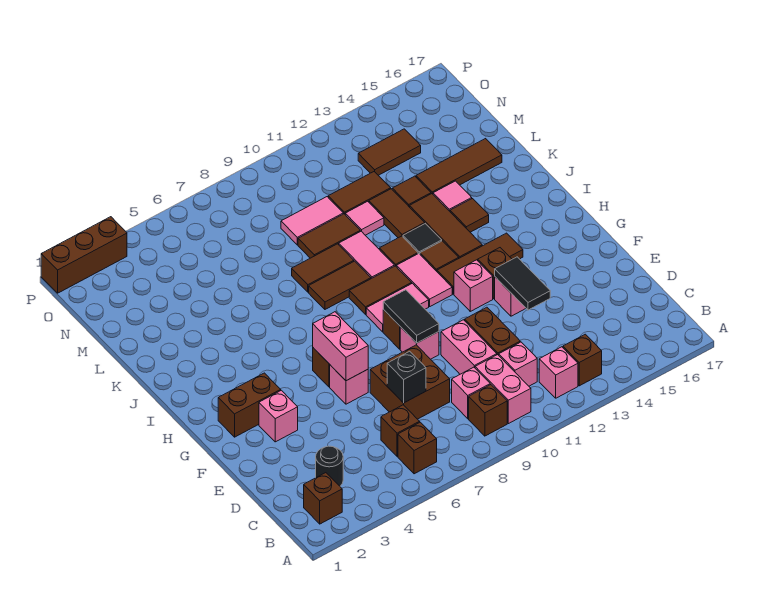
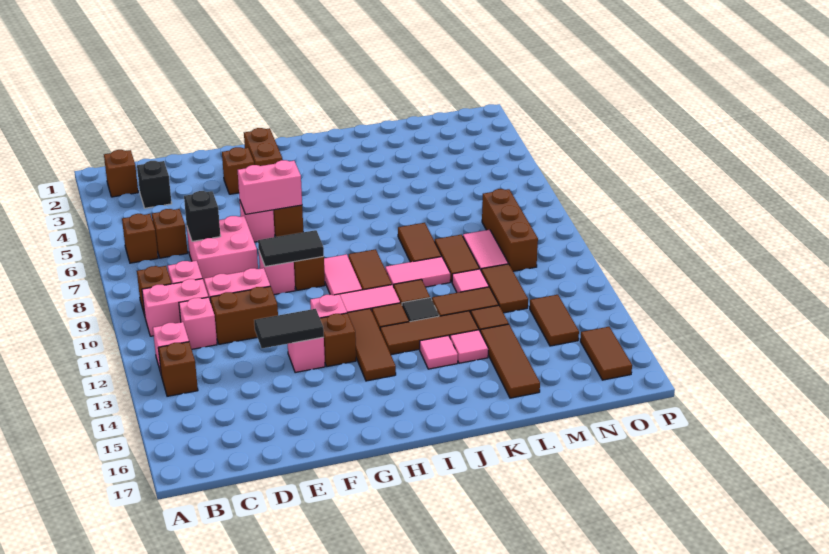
black round brick C3 level 1 -> black brick C3 level 1
brown brick D7:E8 level 1 -> pink brick D7:E8 level 1
pink brick F3 level 1 -> brown brick F3 level 1
brown tile J8:J9 level 1 -> brown tile O15:O16 level 1
brown tile J14 level 1 -> pink tile J14 level 1
brown brick P1:P3 level 1 -> brown brick N8:N10 level 1

